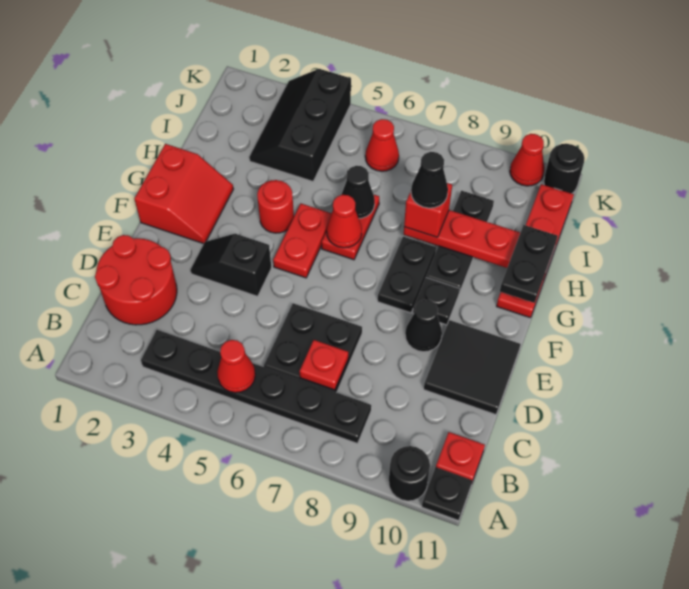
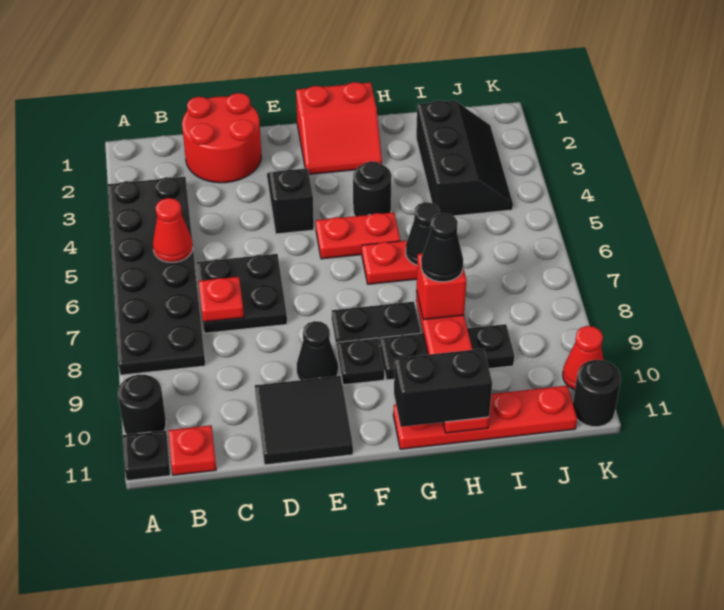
black plate B3:B8 level 1 -> black plate A3:B8 level 1
red round brick G4 level 1 -> black round brick G4 level 1
red cone G6 level 2 -> none
black plate G11:H11 level 3 -> black brick G11:H11 level 3
black slope I3:K4 level 1 top 4 -> black slope I2:J4 level 1 top I
red cone J6 level 1 -> none

